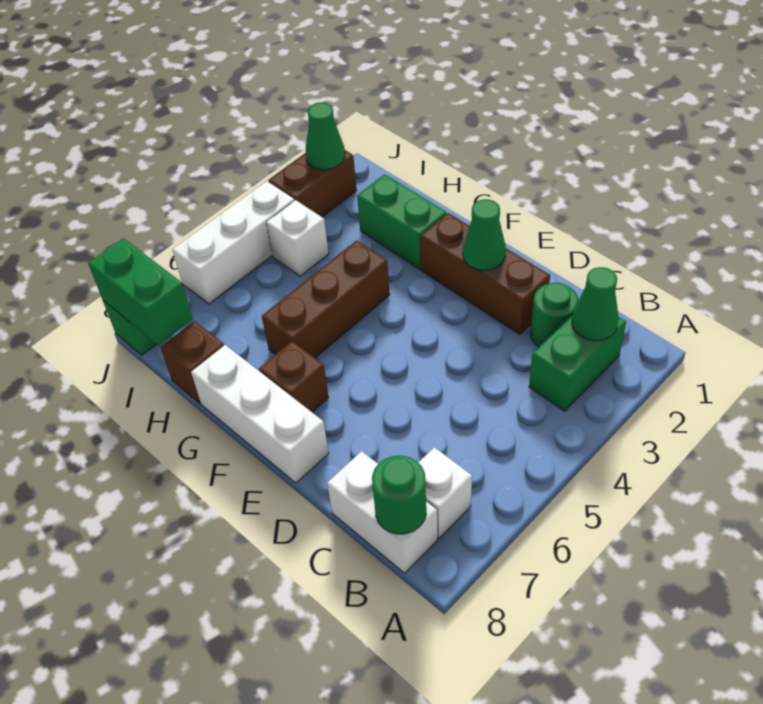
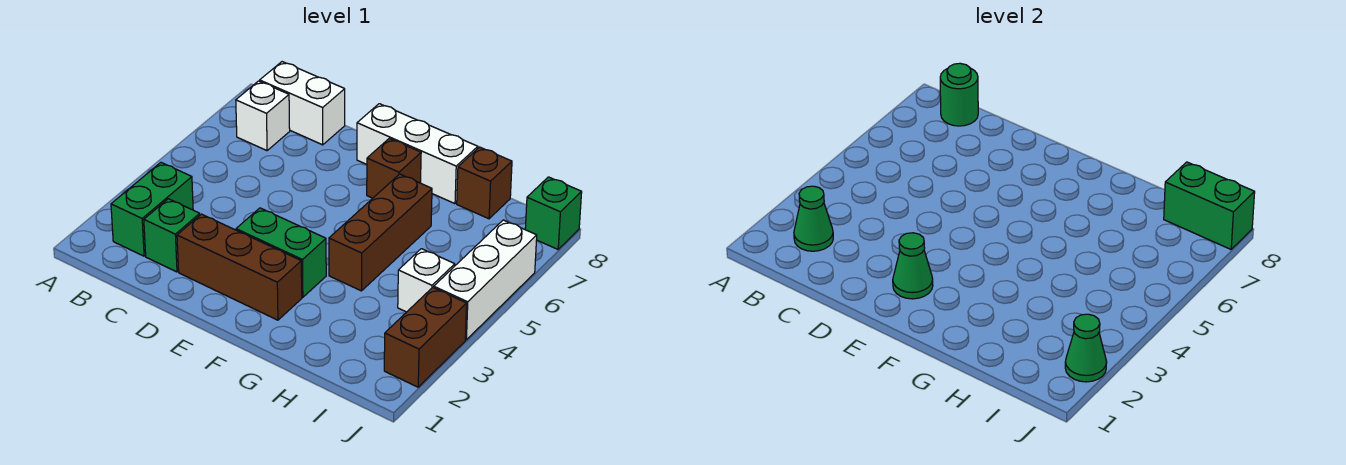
green round brick C2 level 1 -> green brick C2 level 1
green brick G2:H2 level 1 -> green brick E3:F3 level 1

